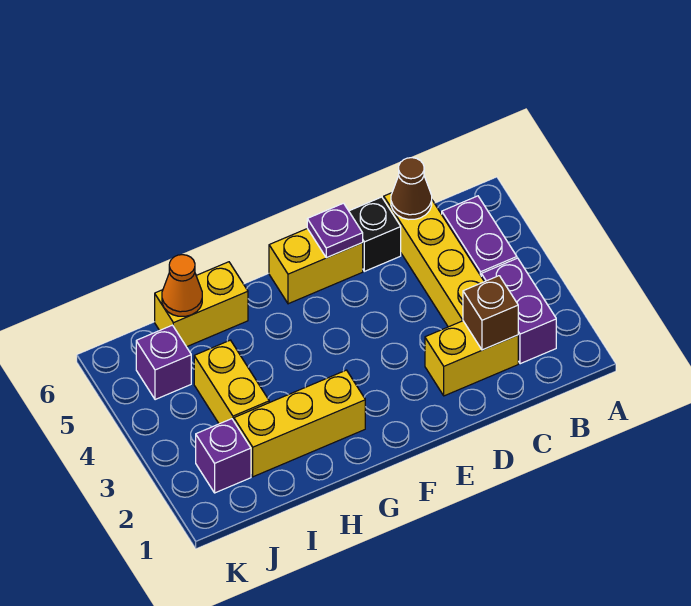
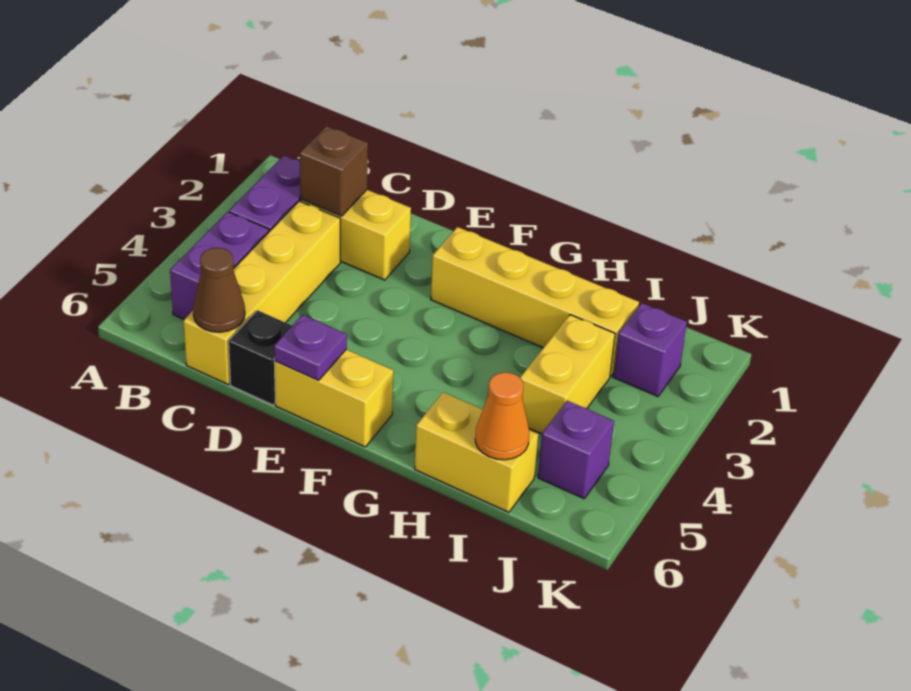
yellow brick G2:I2 level 1 -> yellow brick F2:I2 level 1

